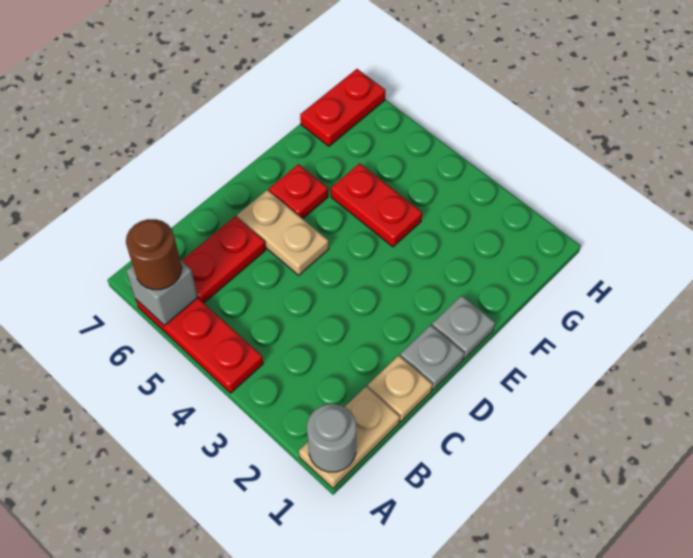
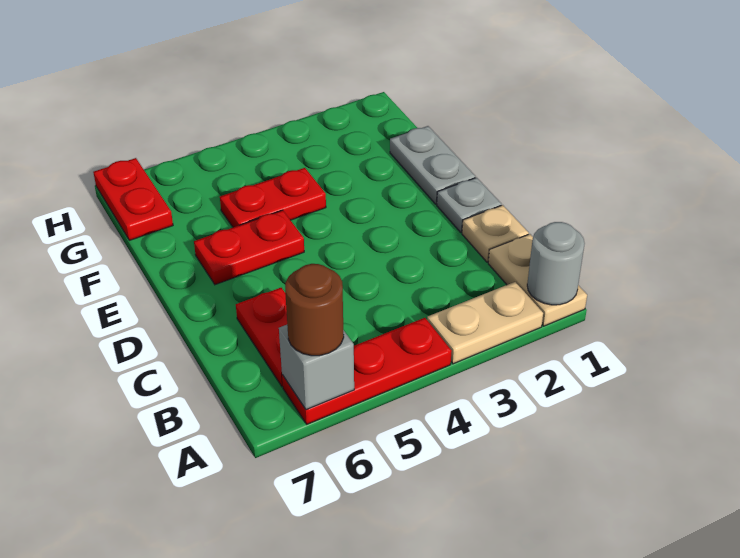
tan plate D5:D6 level 1 -> tan plate A2:A3 level 1
grey plate E1 level 1 -> grey plate E1:F1 level 1
red plate E6 level 1 -> red plate E5:E6 level 1

